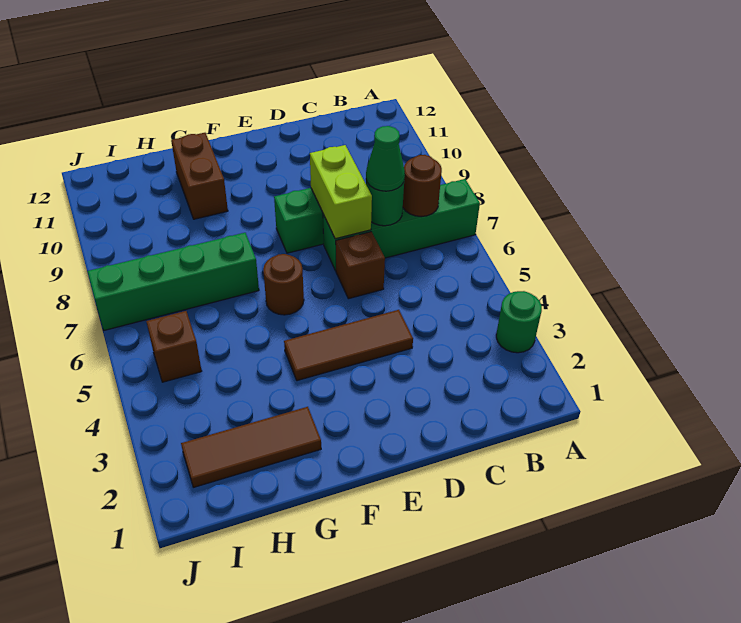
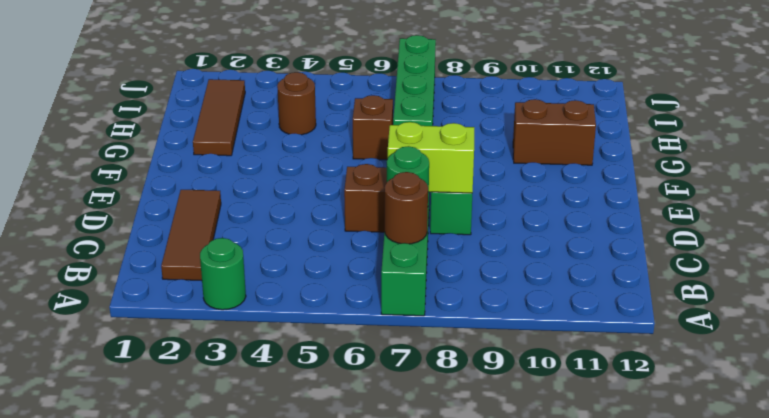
green cone C7 level 3 -> none
brown tile D4:F4 level 1 -> brown tile B2:D2 level 1
brown round brick F6 level 1 -> brown round brick H4 level 1
brown brick I5 level 1 -> brown brick G6 level 1

